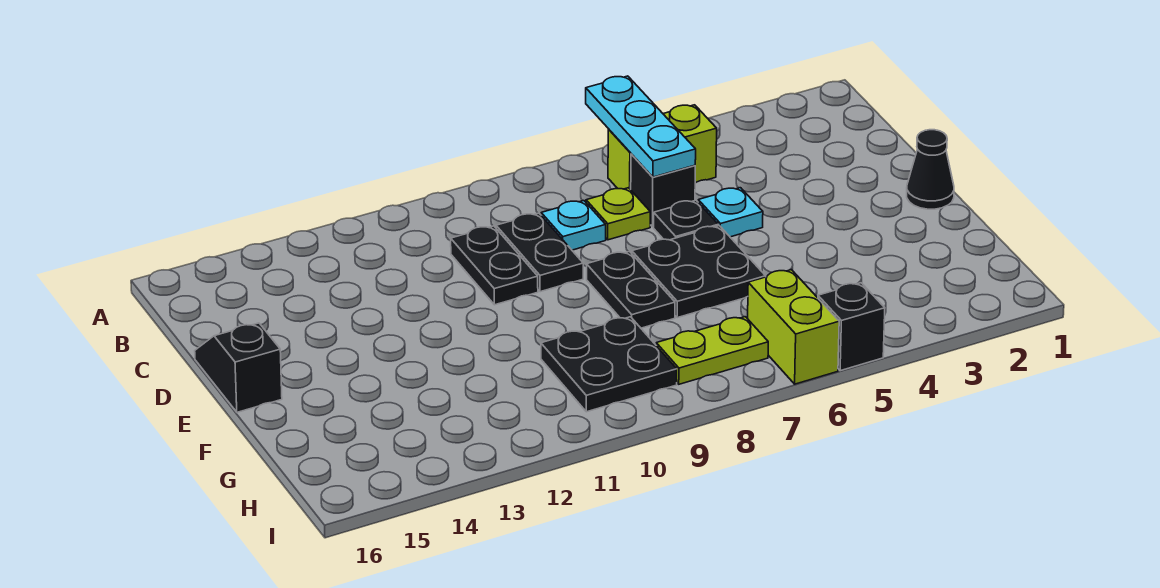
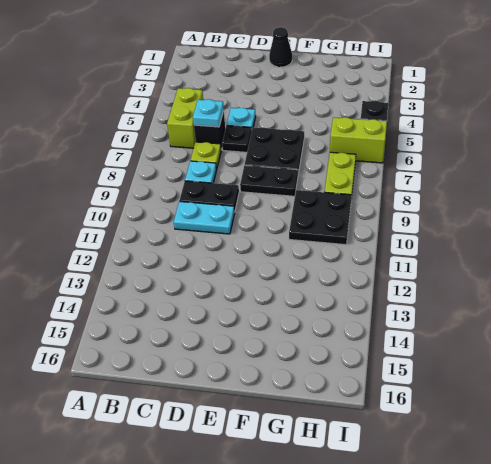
cyan plate A6:C6 level 2 -> cyan plate C6 level 2
black plate C10:D10 level 1 -> cyan plate C10:D10 level 1
black slope D16:E16 level 1 top E -> none

